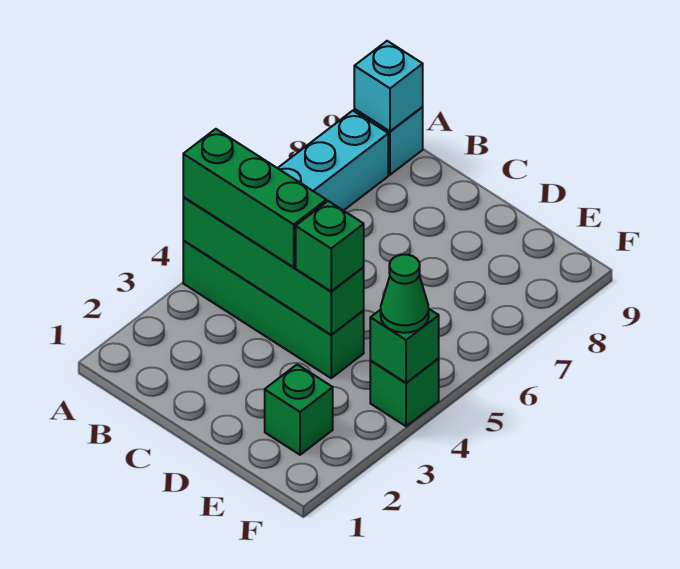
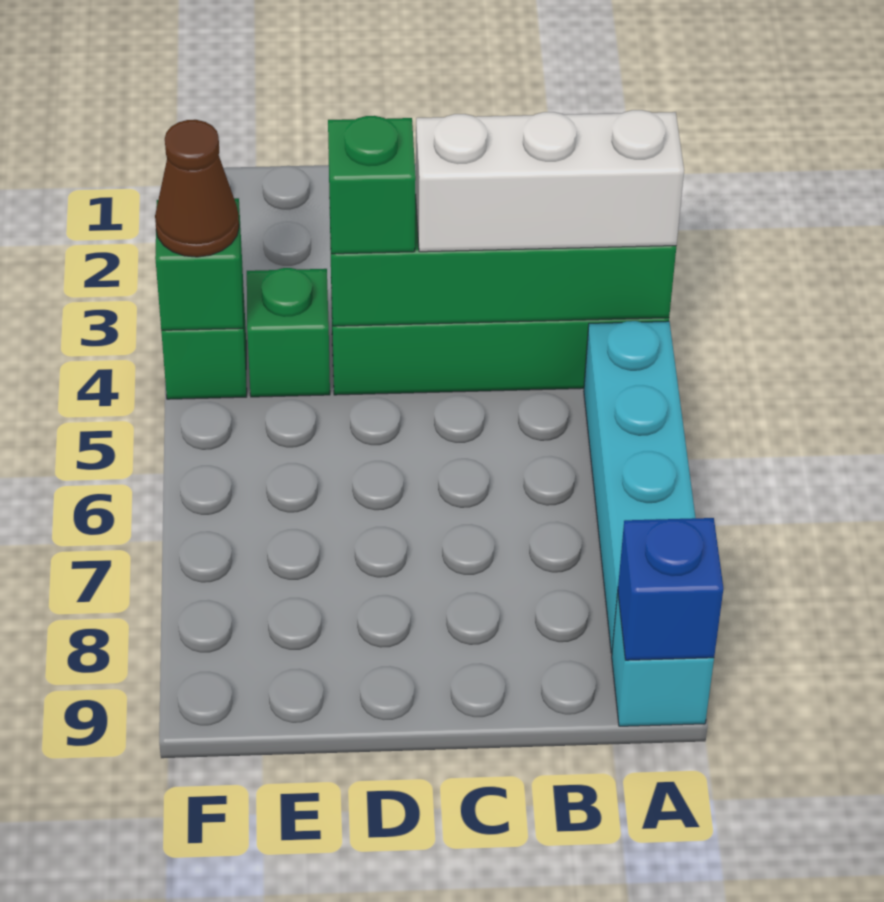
green brick A4:C4 level 3 -> white brick A4:C4 level 3
cyan brick A9 level 2 -> blue brick A9 level 2
green brick E2 level 1 -> green brick E4 level 1
green cone F4 level 3 -> brown cone F4 level 3

